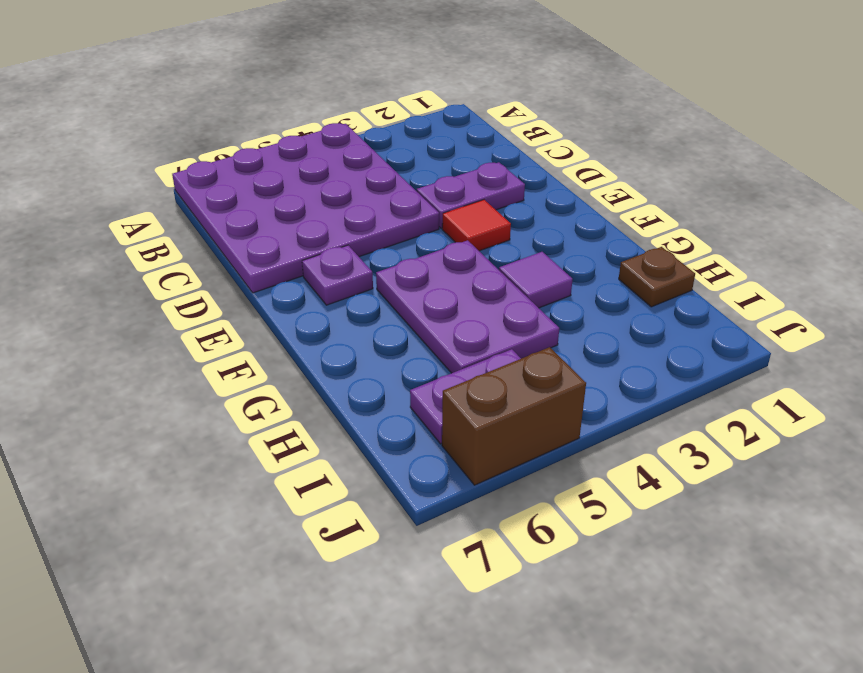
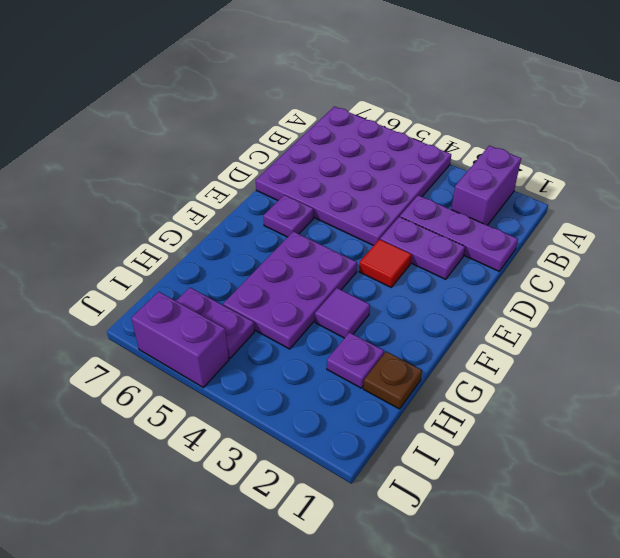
none -> purple brick A2:B2 level 1
none -> purple plate C1:C3 level 1
none -> purple plate H2 level 1
brown brick J5:J6 level 1 -> purple brick J5:J6 level 1

